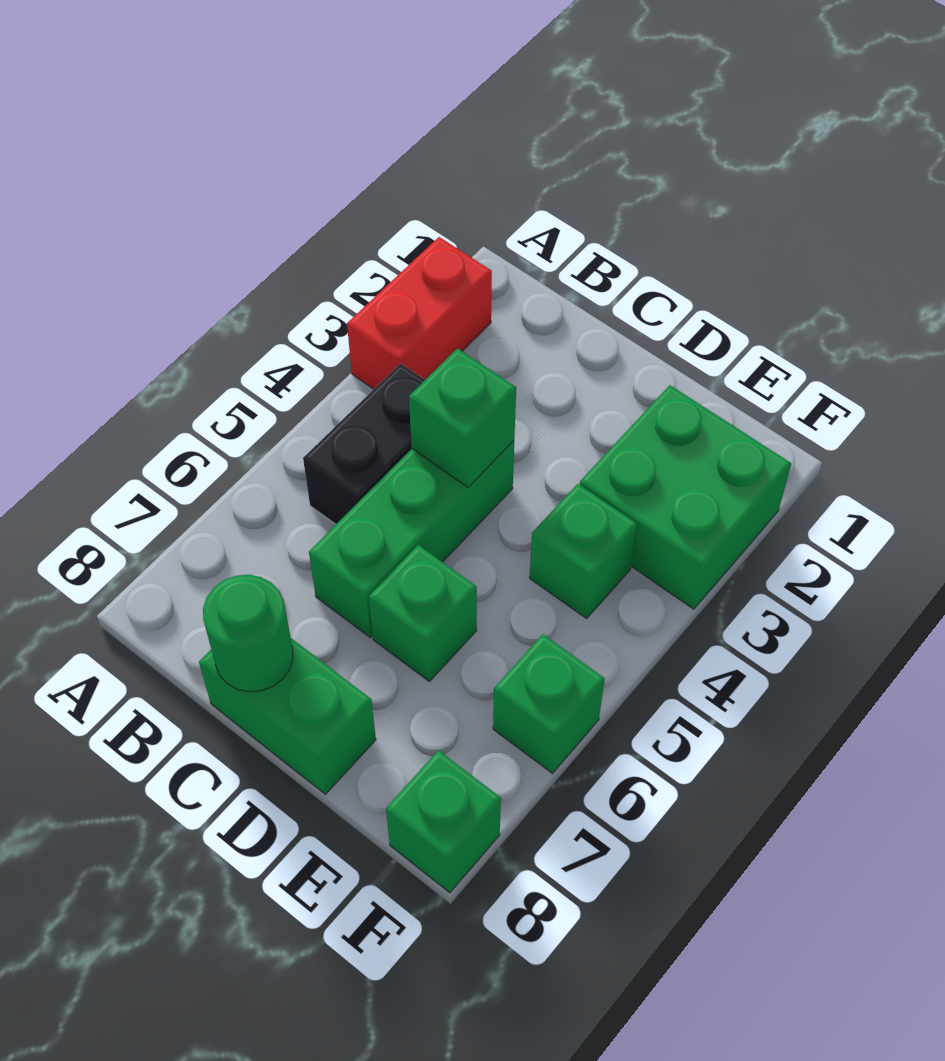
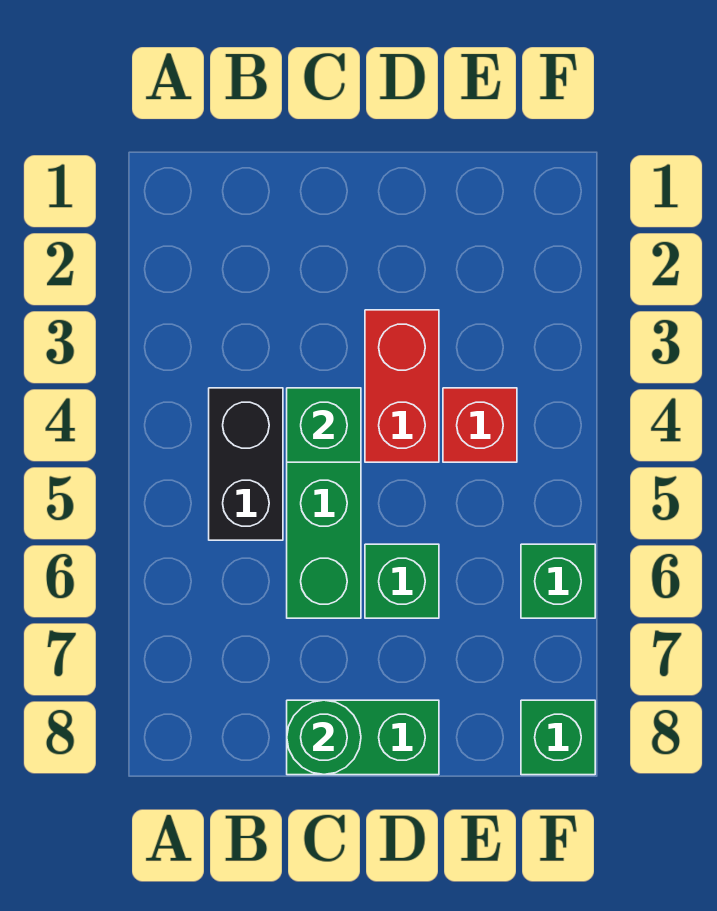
red brick A2:A3 level 1 -> red brick D3:D4 level 1
green brick E2:F3 level 1 -> none
green brick E4 level 1 -> red brick E4 level 1

